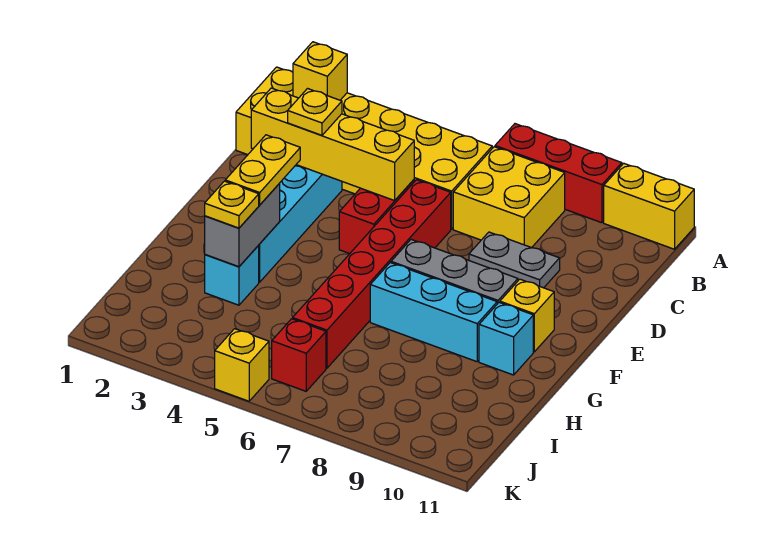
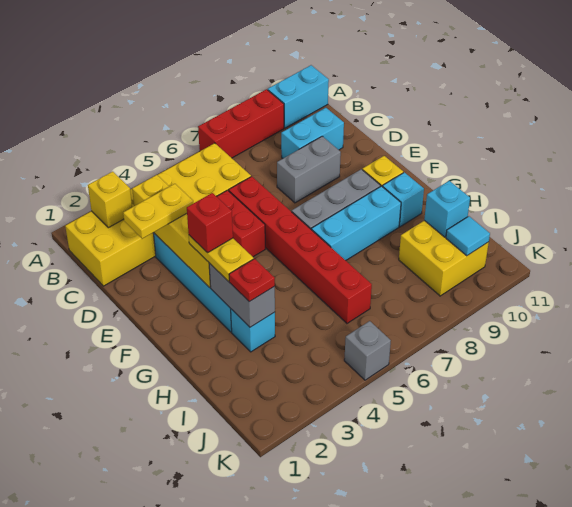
yellow brick A10:A11 level 1 -> cyan brick A10:A11 level 1
yellow brick B7:C8 level 1 -> yellow brick I9:J10 level 1
none -> cyan brick C9:C10 level 1
yellow brick D2:D5 level 2 -> yellow brick C3:F3 level 2
yellow plate D3 level 3 -> yellow plate D2:D3 level 3
grey plate D8:D9 level 1 -> grey brick D8:D9 level 1
yellow plate H3 level 3 -> red plate H3 level 3
none -> cyan brick I10 level 2
red brick J6 level 1 -> red brick F3 level 4
none -> cyan tile J10 level 2
yellow brick K5 level 1 -> grey brick K5 level 1

